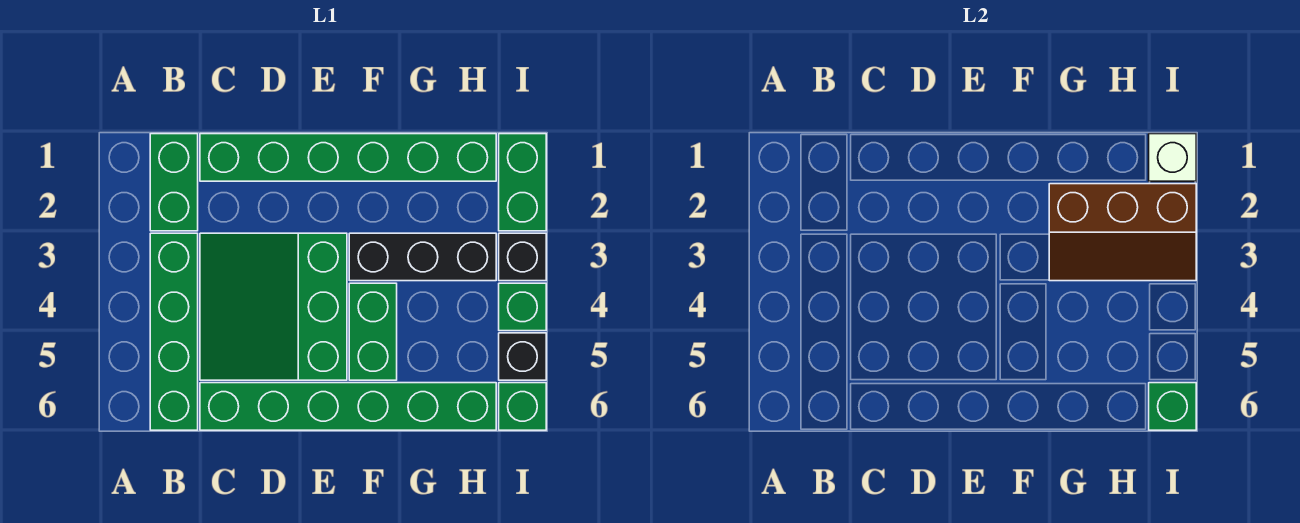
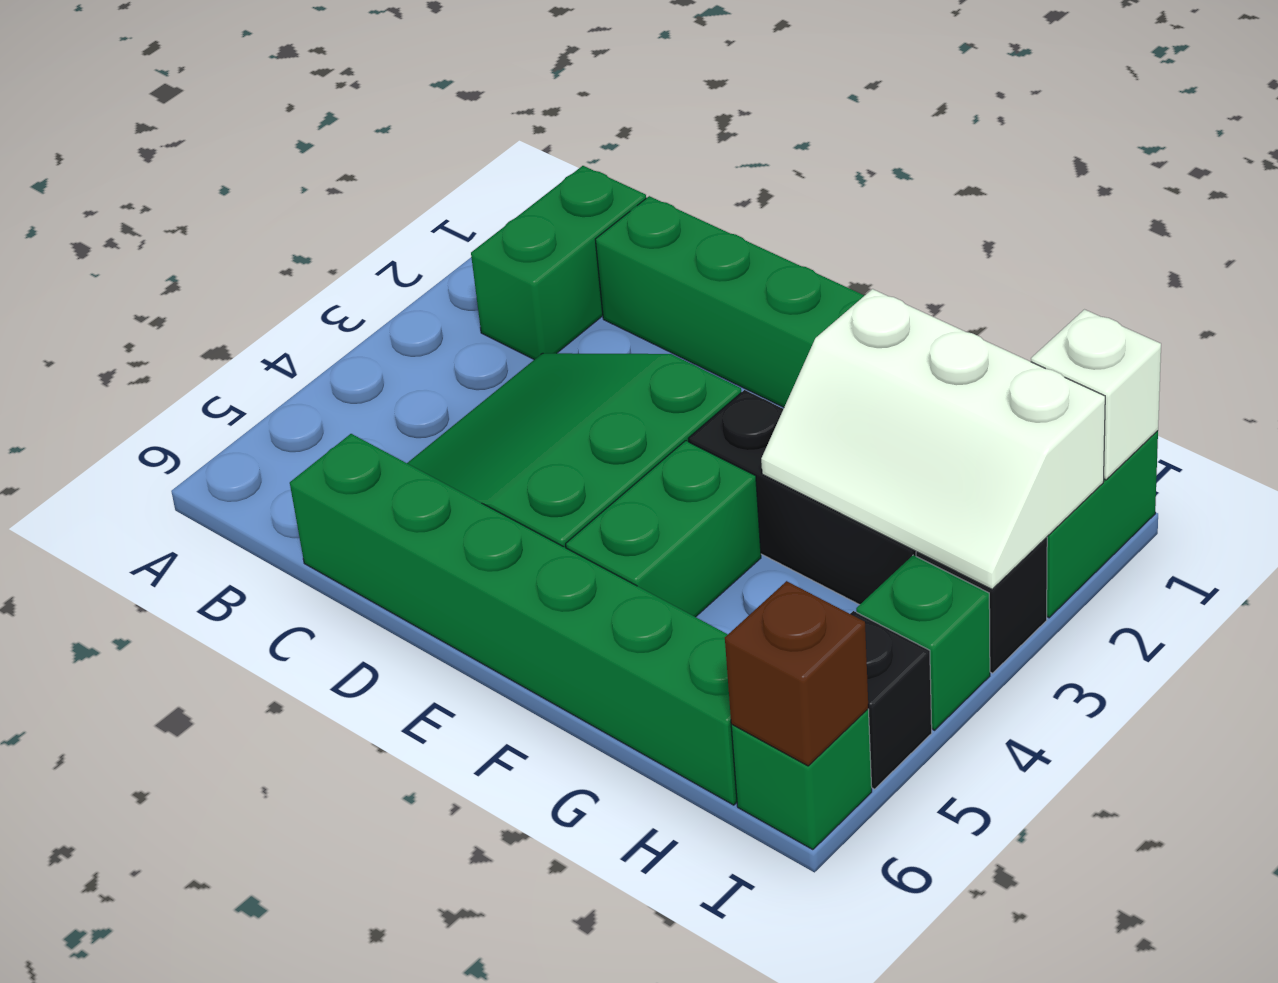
green brick B3:B6 level 1 -> none
brown slope G2:I3 level 2 top 2 -> white slope G2:I3 level 2 top 2
green brick I6 level 2 -> brown brick I6 level 2

